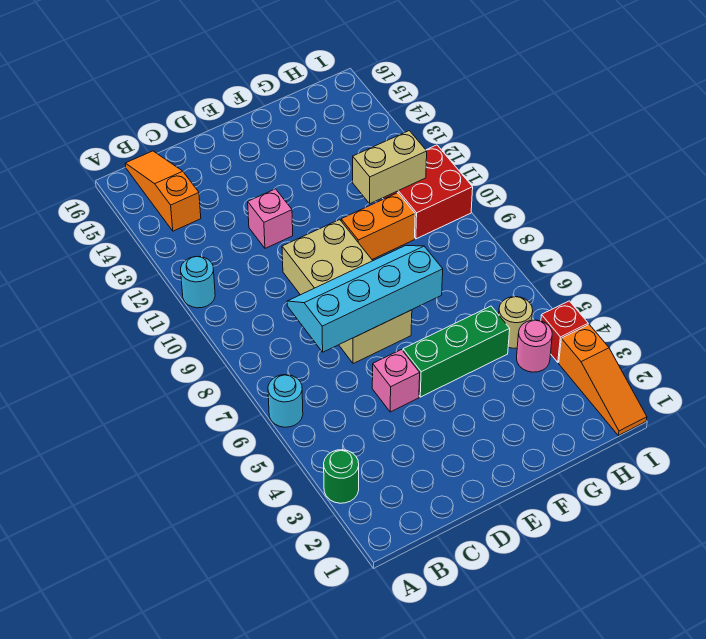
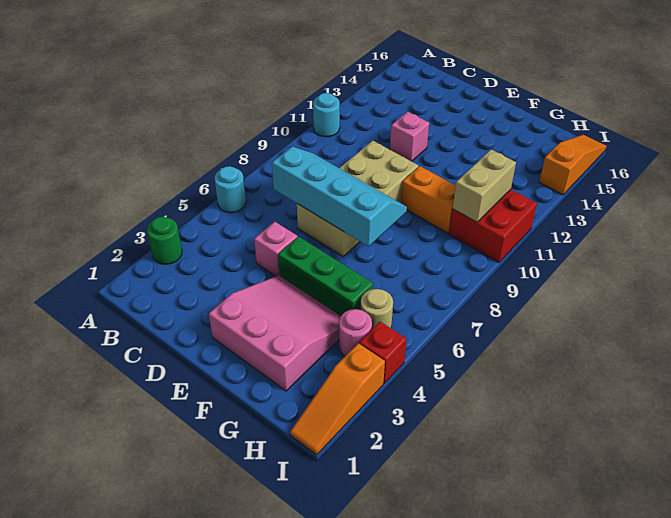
orange slope B14:B16 level 1 top 14 -> orange slope I14:I16 level 1 top 14
none -> pink slope E2:G4 level 1 top 2
tan brick G11:H11 level 2 -> tan brick H10:H11 level 2

